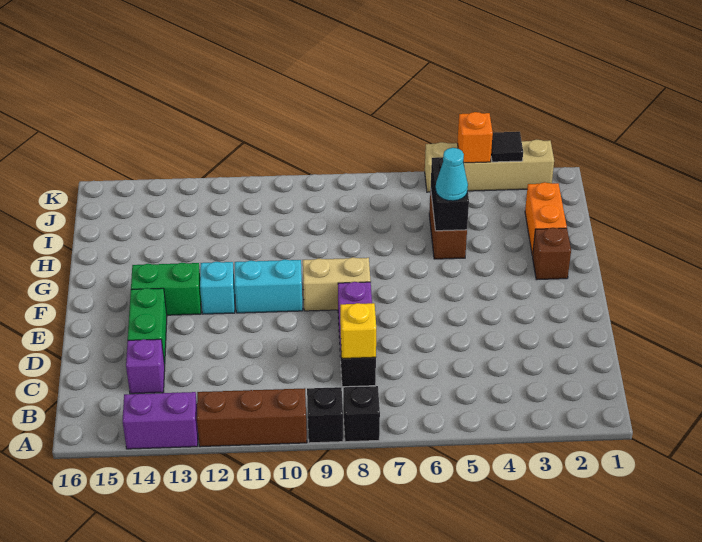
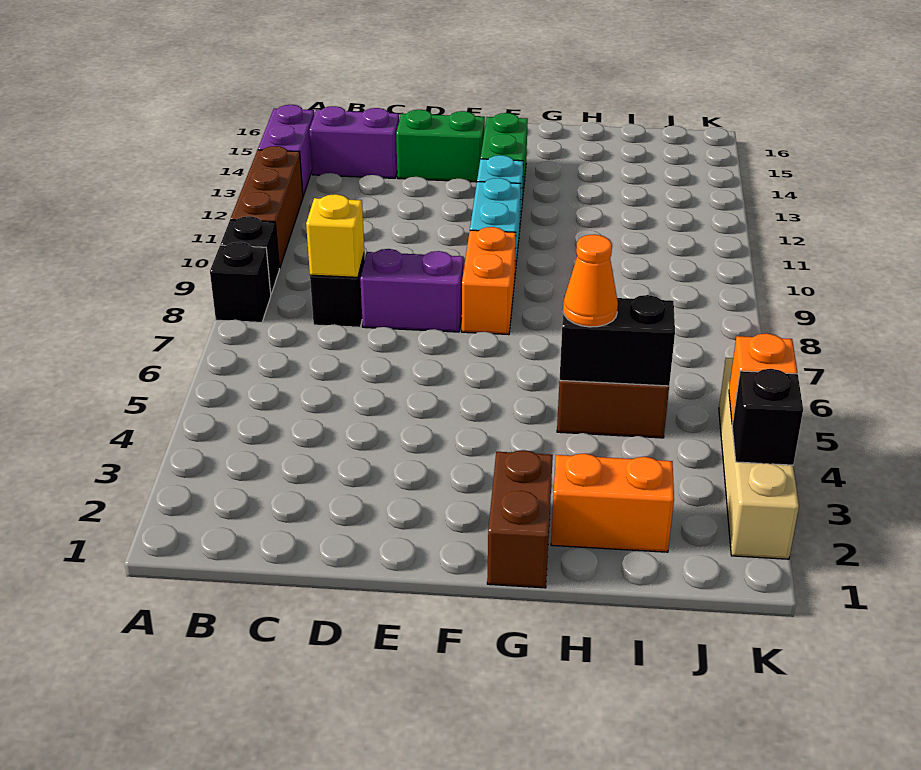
purple brick C14 level 1 -> purple brick B14:C14 level 1
tan brick F8:F9 level 1 -> orange brick F8:F9 level 1
brown brick G2 level 1 -> brown brick G1:G2 level 1
cyan cone H5 level 3 -> orange cone H5 level 3
black tile K3 level 2 -> black brick K3 level 2

